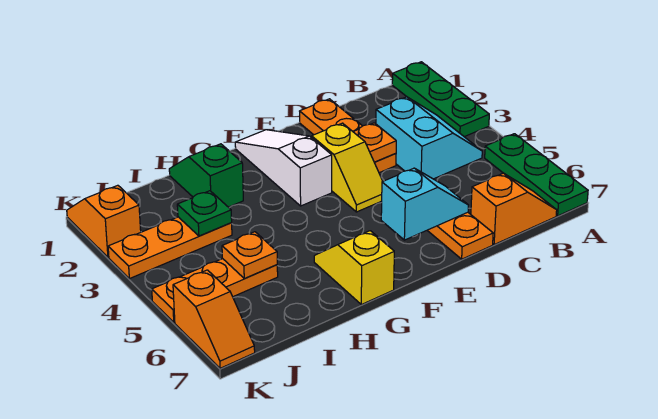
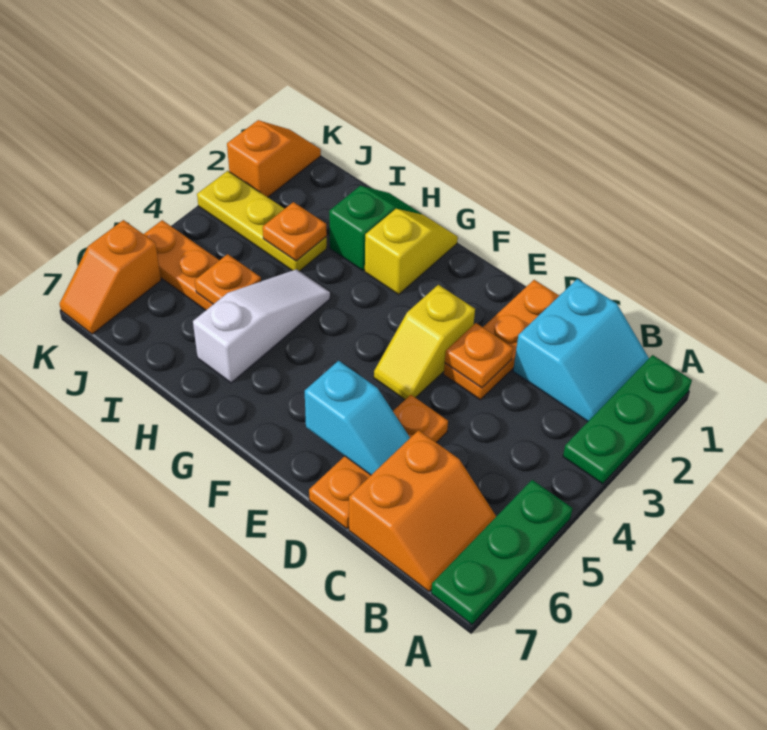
cyan slope B3:C4 level 1 top C -> cyan slope B1:C2 level 1 top C
orange slope B7:C7 level 1 top C -> orange slope B6:C7 level 1 top C
white slope F1:F3 level 1 top 3 -> white slope H4:H6 level 1 top 6
yellow slope G6:G7 level 1 top 7 -> yellow slope G1:G2 level 1 top 2
orange plate I3:K3 level 1 -> yellow plate I3:K3 level 1
green plate I3 level 2 -> orange plate I3 level 2

